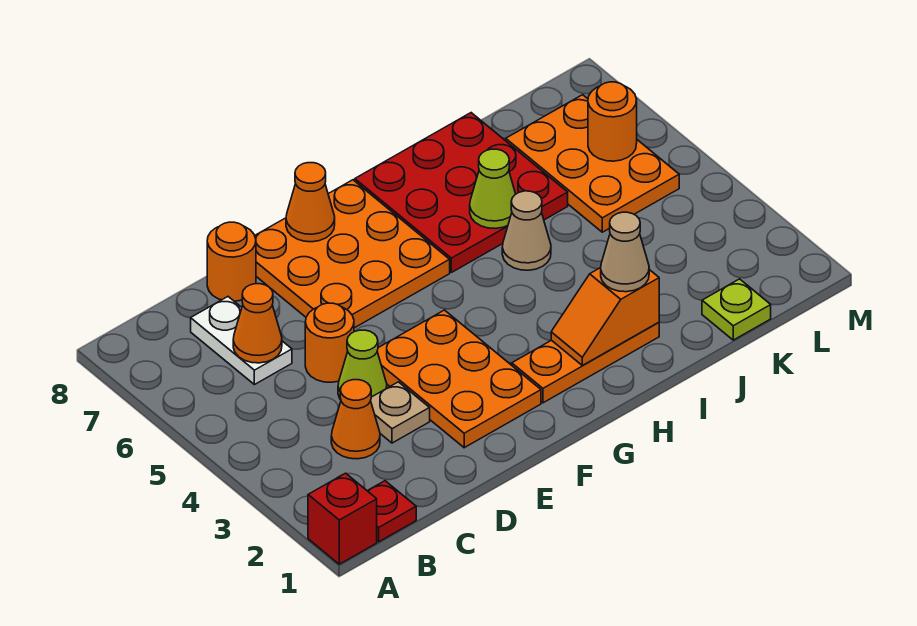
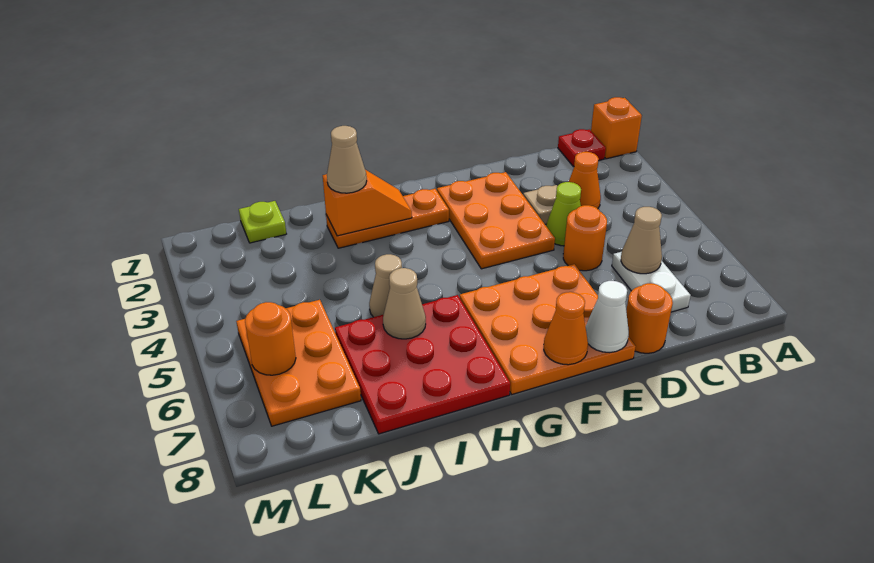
red brick A1 level 1 -> orange brick A1 level 1
orange cone C6 level 2 -> tan cone C6 level 2
none -> white cone E8 level 2
lime cone I6 level 2 -> tan cone I6 level 2

